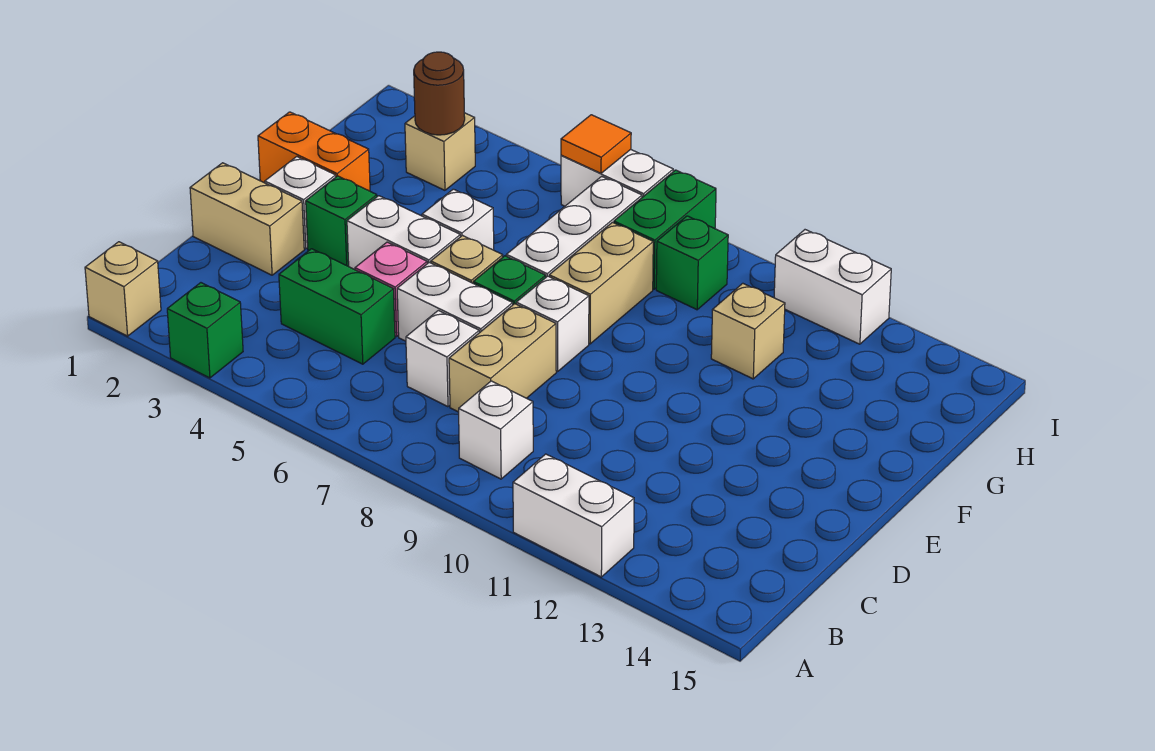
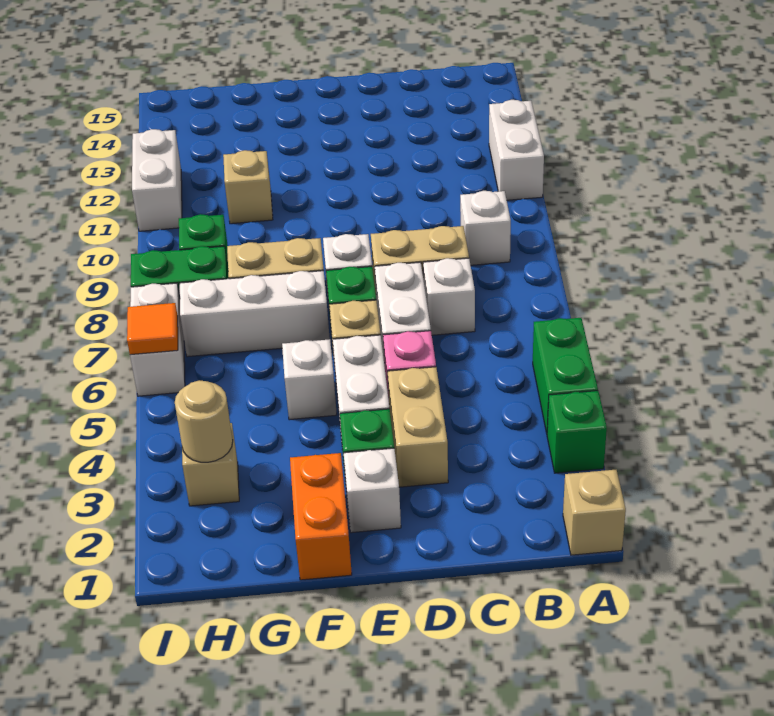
green brick C4:C5 level 1 -> green brick A4:A5 level 1
tan brick D1:D2 level 1 -> tan brick D3:D4 level 1
brown round brick H3 level 2 -> tan round brick H3 level 2

